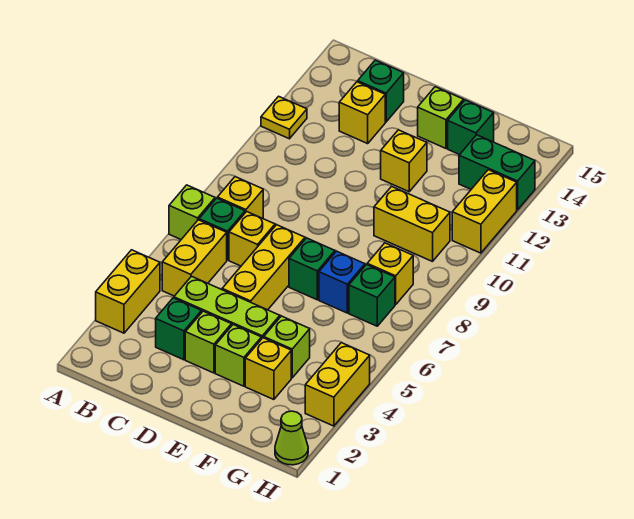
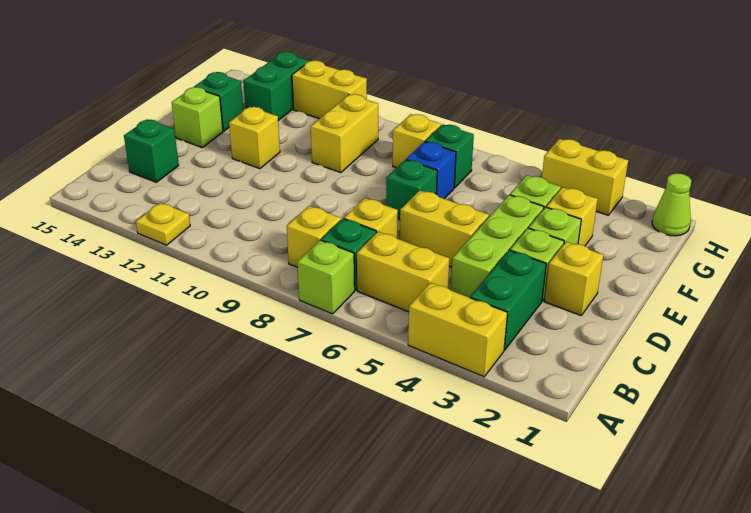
green brick C3 level 1 -> green brick B3:C3 level 1
yellow brick C13 level 1 -> yellow brick D2 level 1
yellow brick D5:D7 level 1 -> yellow brick D5:D6 level 1

